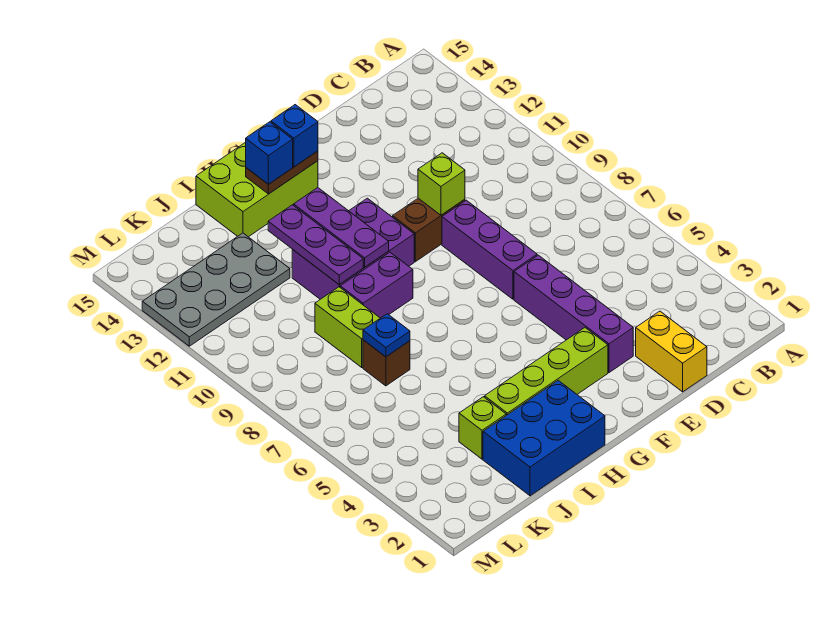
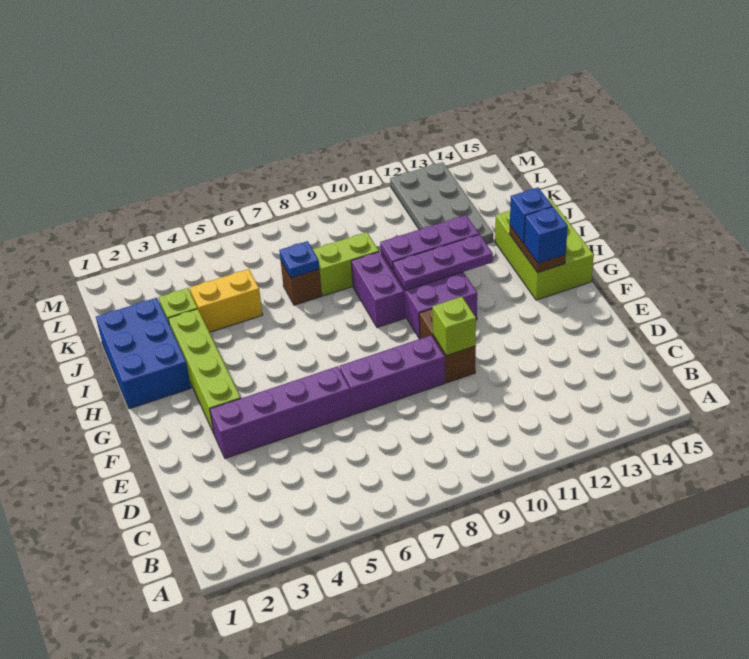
yellow brick D1:D2 level 1 -> yellow brick J4:J5 level 1

